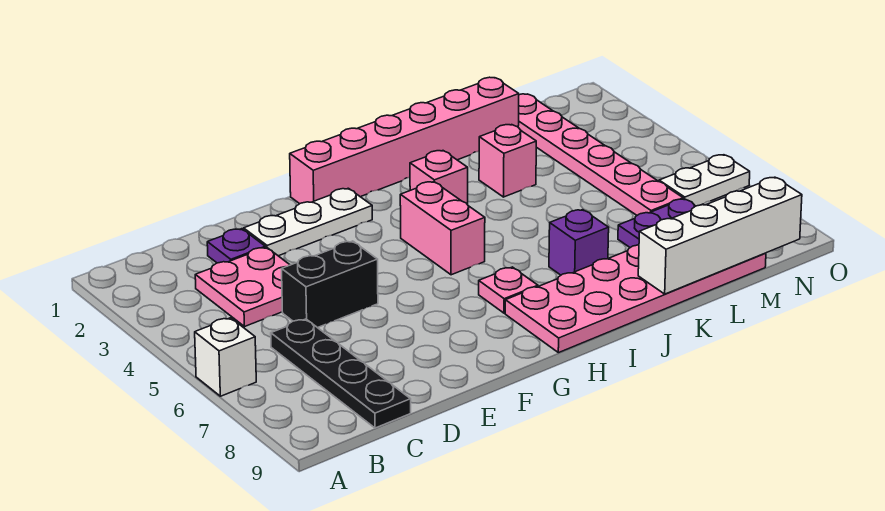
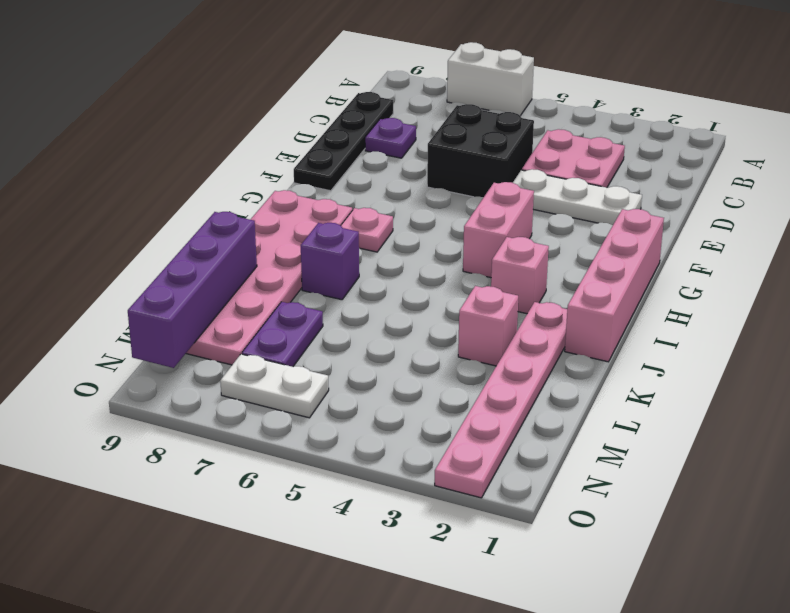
white brick A6 level 1 -> white brick A6:A7 level 1
black plate C6:C9 level 1 -> black plate C9:F9 level 1
purple plate D2 level 1 -> purple plate D8 level 1
black brick D5:E5 level 1 -> black brick D5:E6 level 1
white plate E2:G2 level 1 -> white plate E2:E4 level 1
pink brick G1:L1 level 1 -> pink brick G1:J1 level 1
pink brick H4:H5 level 1 -> pink brick G4:H4 level 1
white brick K9:N9 level 2 -> purple brick K9:N9 level 2
pink plate M1:M6 level 1 -> pink plate J2:O2 level 1
white plate N6:O6 level 1 -> white plate N6:N7 level 1

